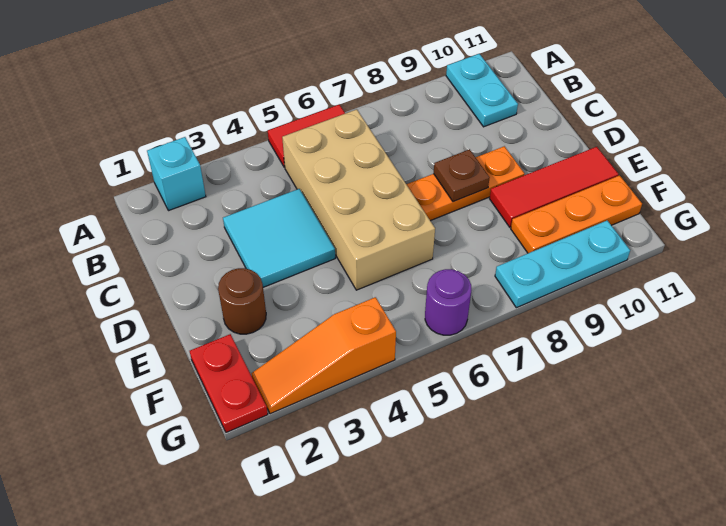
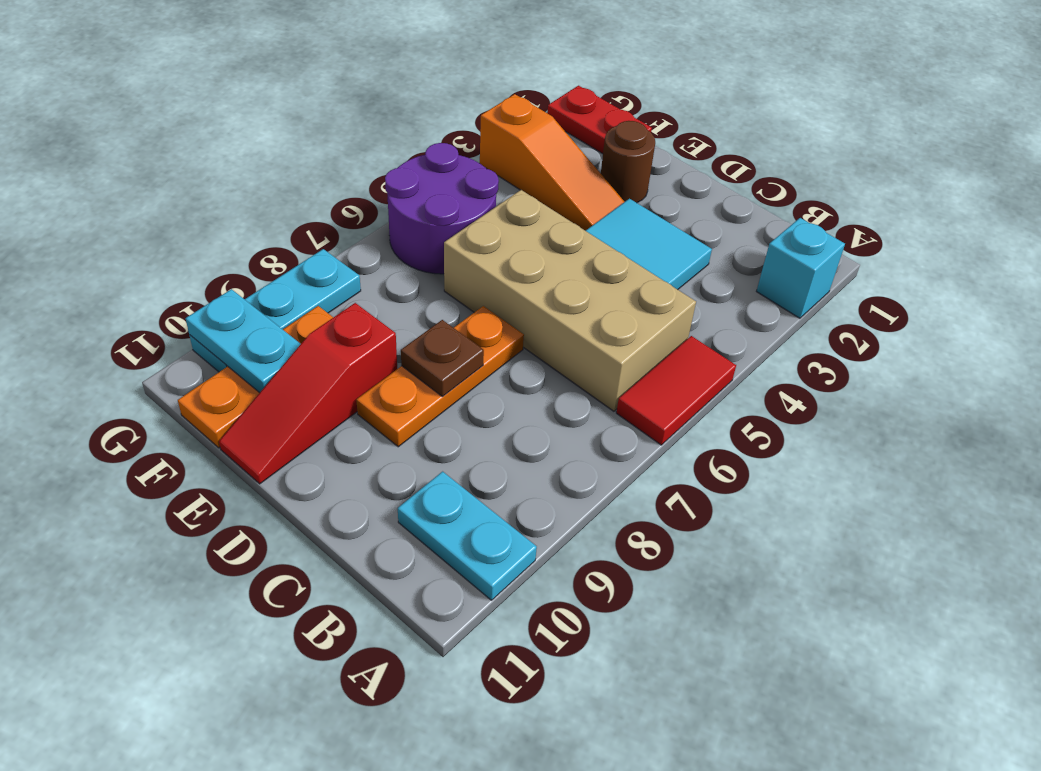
red tile E9:E11 level 1 -> red slope E9:E11 level 1 top 9
none -> cyan plate F10:G10 level 2
orange slope G2:G4 level 1 top 4 -> orange slope E3:G3 level 1 top G
purple round brick G6 level 1 -> purple round brick F5:G6 level 1

